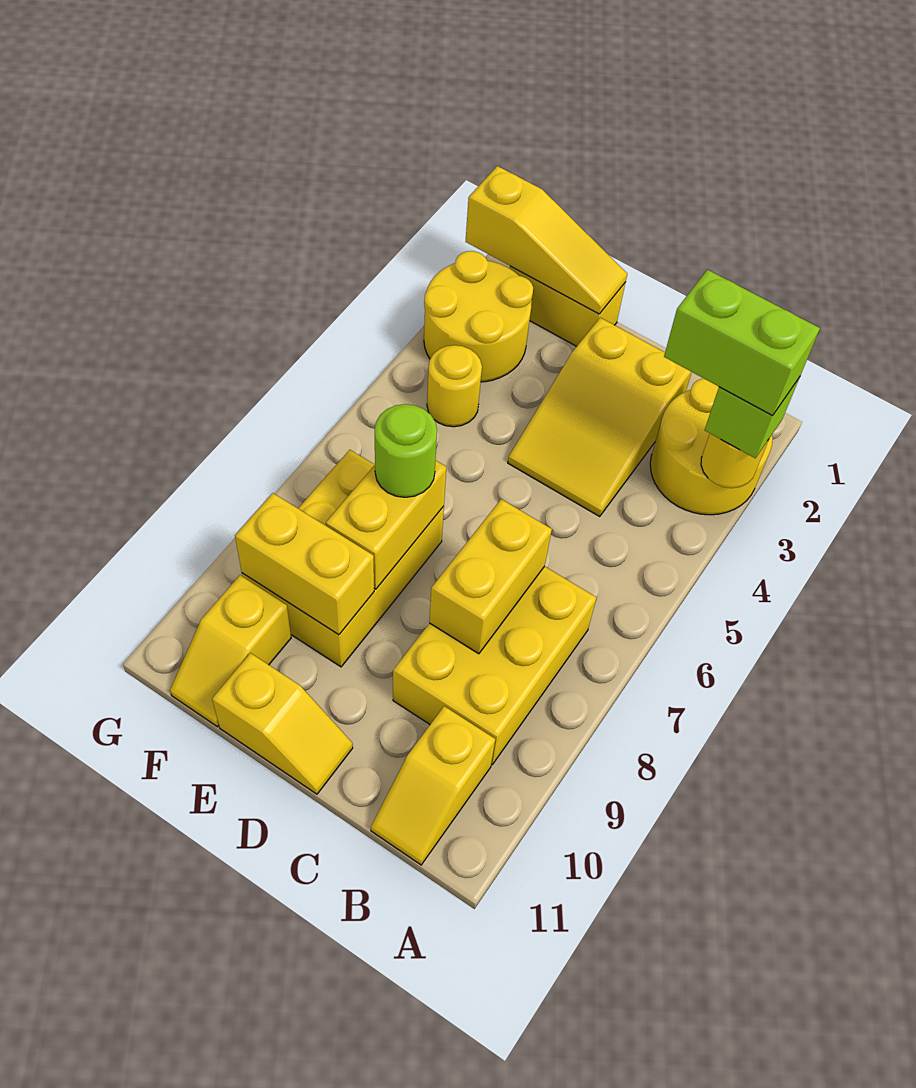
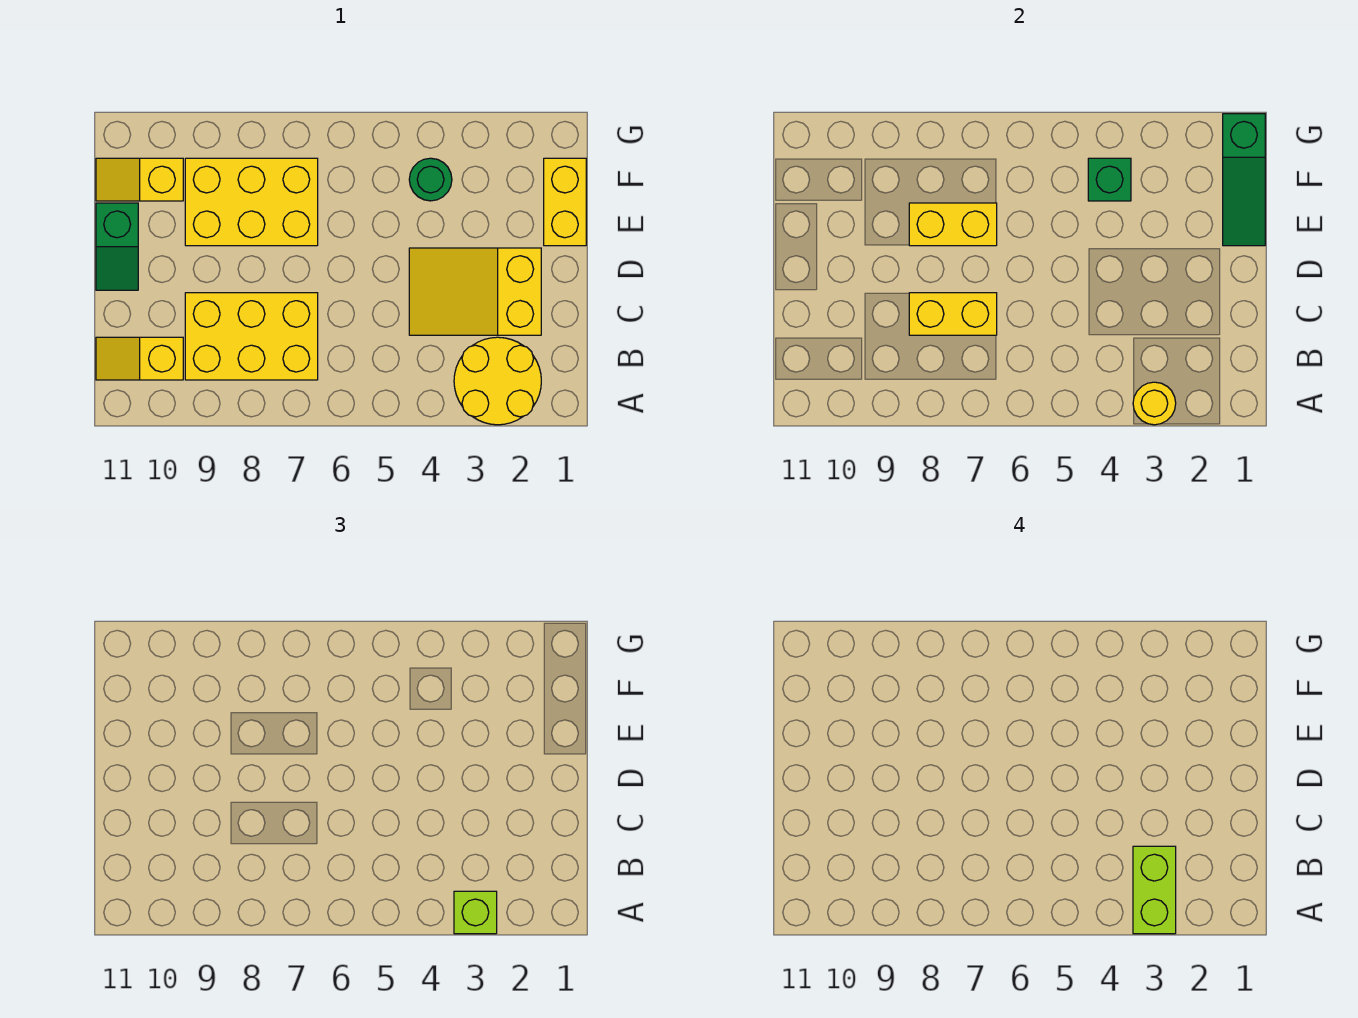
yellow slope D11:E11 level 1 top E -> green slope D11:E11 level 1 top E
yellow slope E1:G1 level 2 top G -> green slope E1:G1 level 2 top G
lime round brick E7 level 3 -> none
yellow brick E9:F9 level 2 -> none
yellow round brick F2:G3 level 1 -> none
yellow round brick F4 level 1 -> green round brick F4 level 1
none -> green brick F4 level 2

